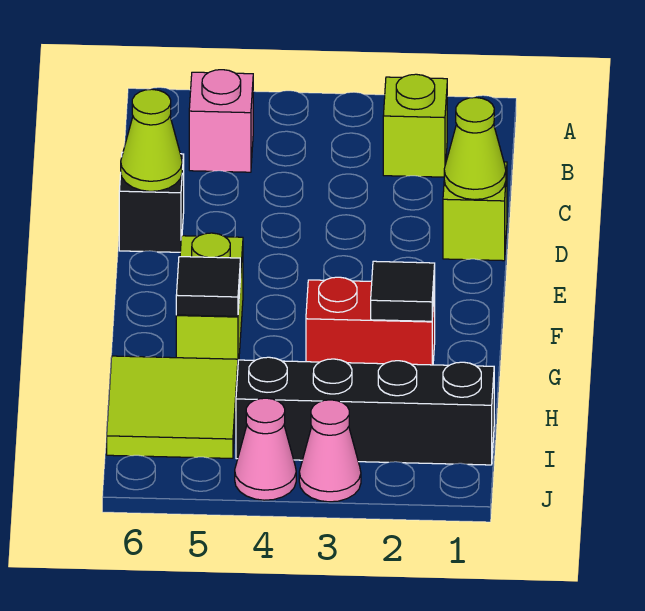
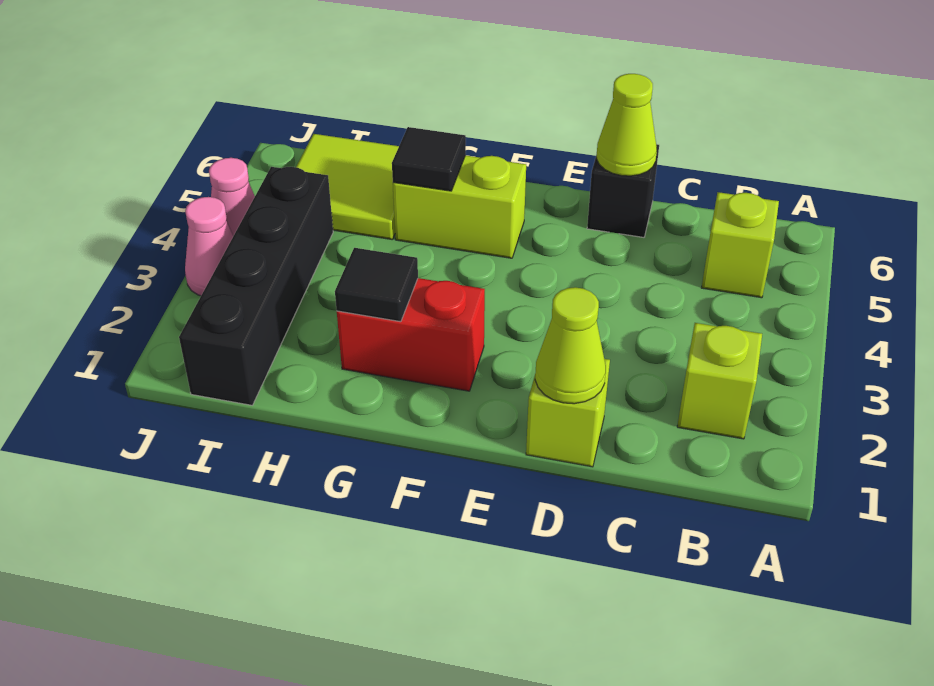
pink brick B5 level 1 -> lime brick B5 level 1
red brick G2:G3 level 1 -> red brick F2:G2 level 1

